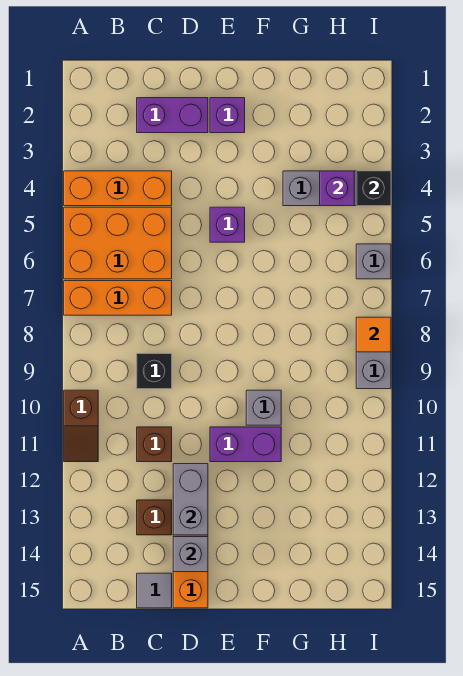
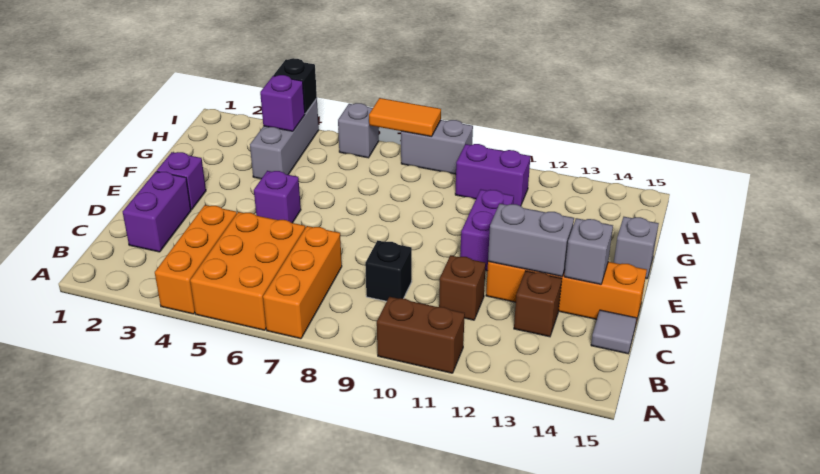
brown slope A10:A11 level 1 top 10 -> brown brick A10:A11 level 1
grey brick F10 level 1 -> grey brick F15 level 1
none -> purple brick H10:H11 level 1
orange tile I8 level 2 -> orange tile I7:I8 level 2

